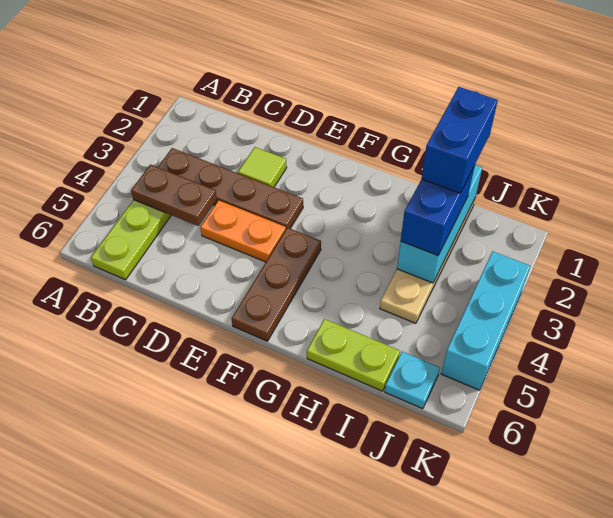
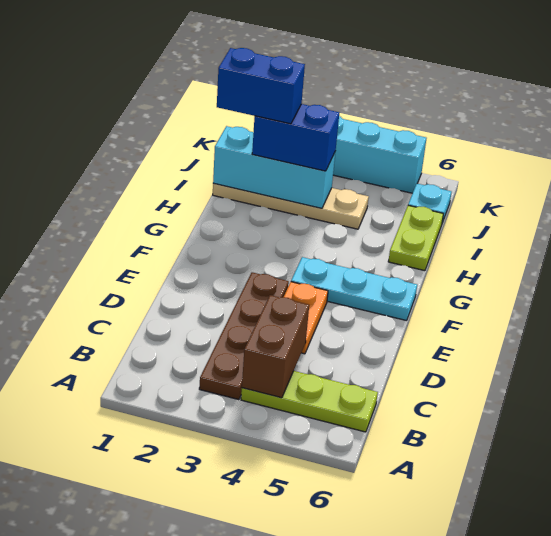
brown plate B4:C4 level 2 -> brown brick B4:C4 level 2
lime tile D2 level 1 -> none
brown plate F4:F6 level 1 -> cyan plate F4:F6 level 1

